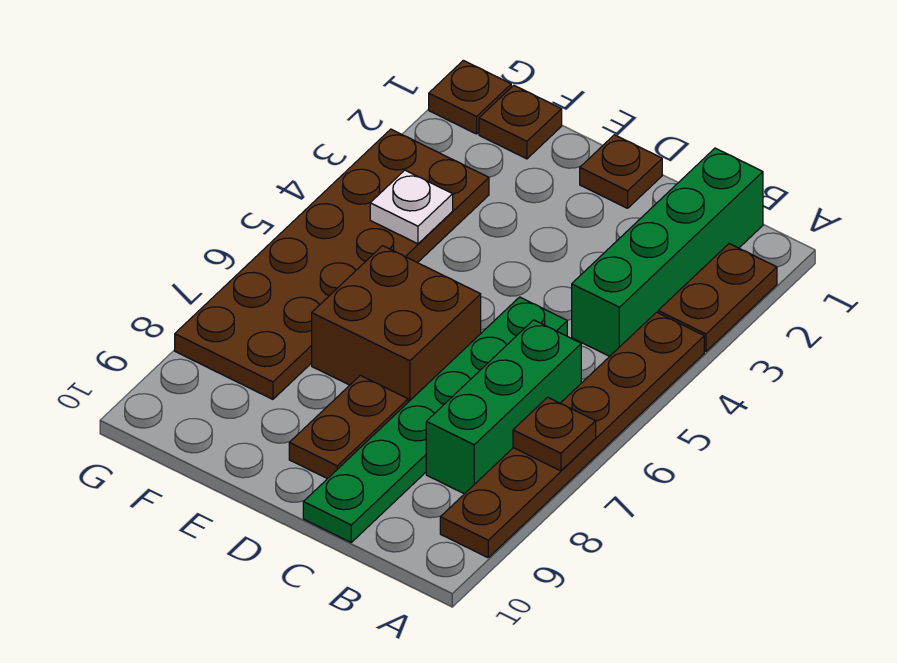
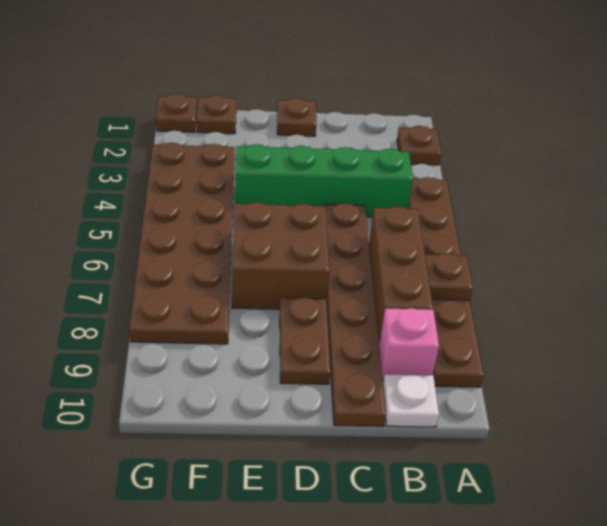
brown plate A2:A3 level 1 -> brown plate A2 level 1
green brick B1:B4 level 1 -> green brick B4:E4 level 1
green brick B6:B8 level 1 -> brown brick B6:B8 level 1
none -> pink brick B9 level 1
green plate C5:C10 level 1 -> brown plate C5:C10 level 1
white plate F4 level 2 -> white plate B10 level 1

